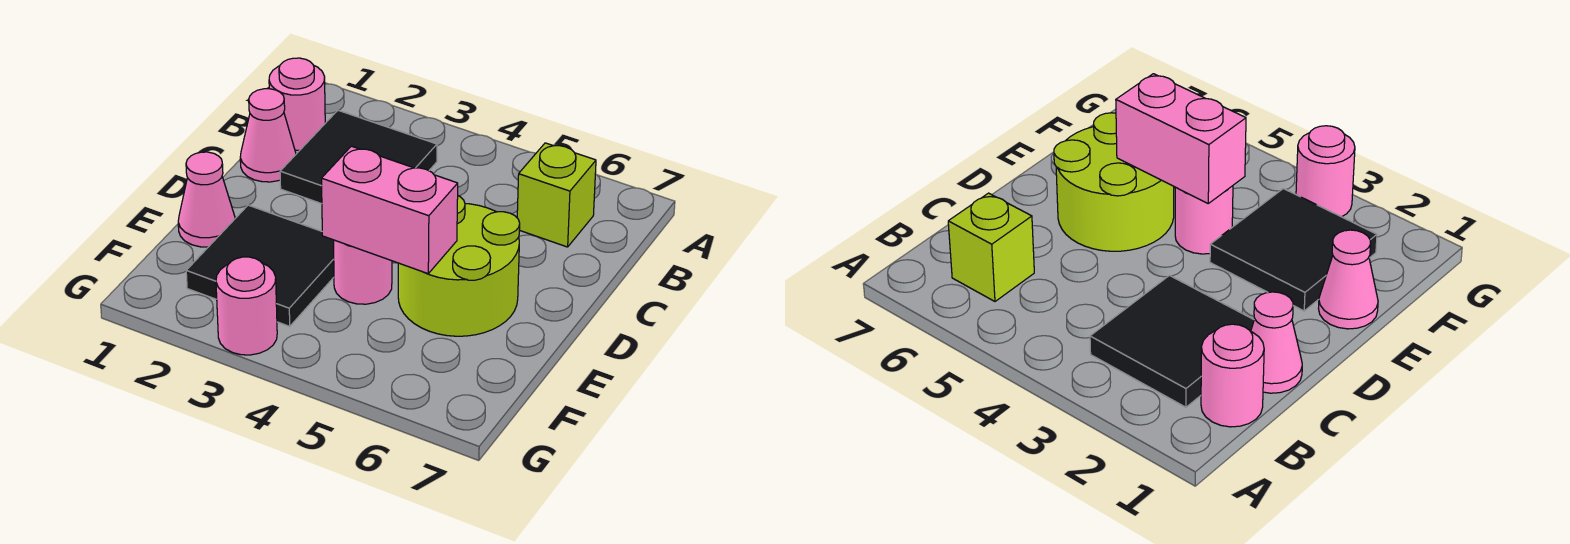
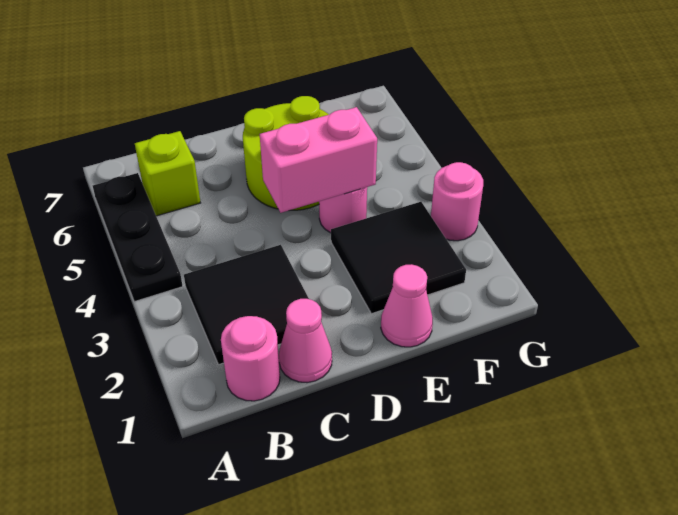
none -> black plate A4:A6 level 1
pink brick E4:E5 level 2 -> pink brick D4:E4 level 2

